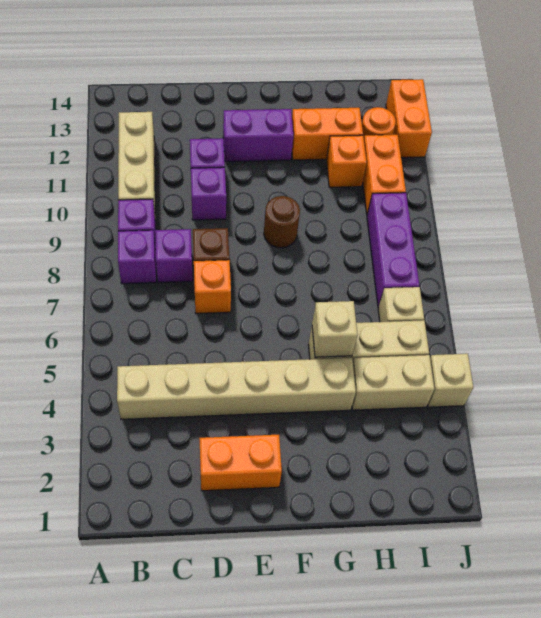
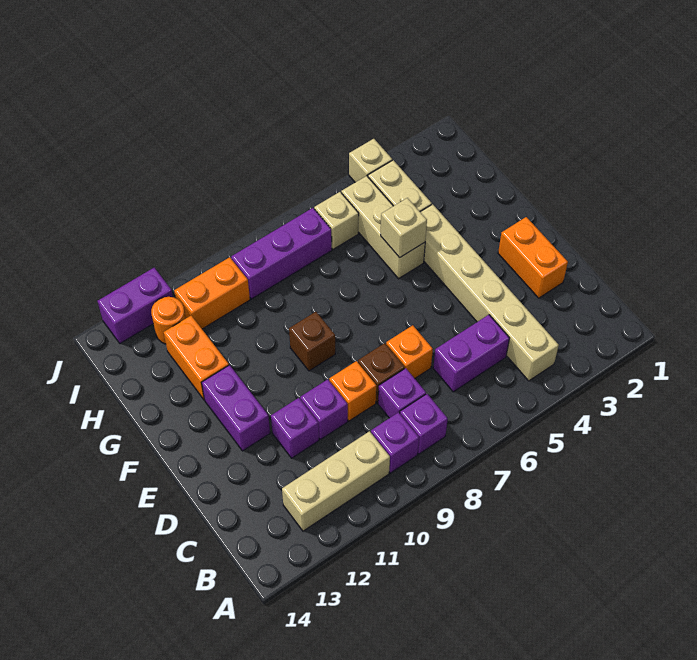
none -> purple brick C5:C6 level 1
brown round brick F9 level 1 -> brown brick F9 level 1
orange brick H11 level 1 -> orange brick D9 level 1
orange brick J12:J13 level 1 -> purple brick J12:J13 level 1

